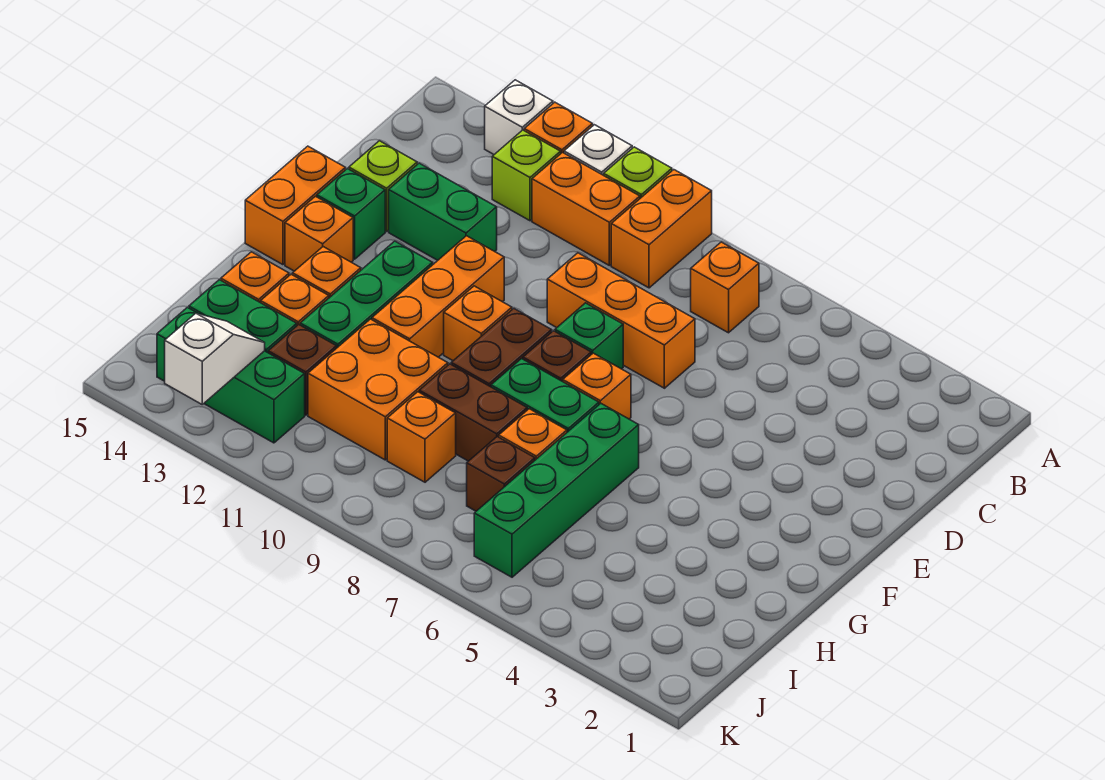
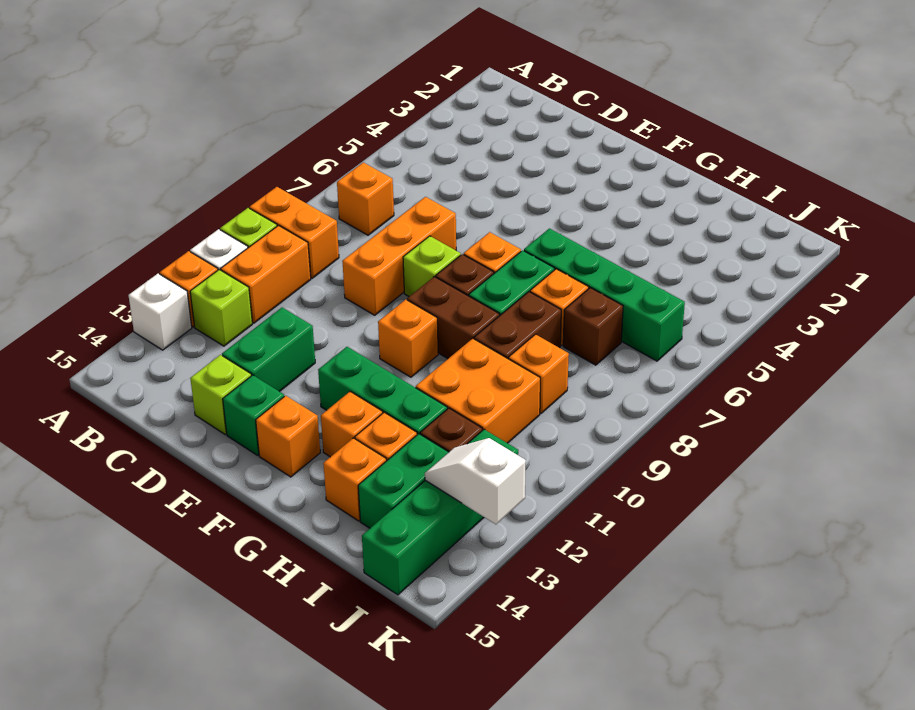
green brick E8 level 1 -> lime brick E8 level 1
orange brick E11:G11 level 1 -> none
orange brick E15:F15 level 1 -> none
green brick J12:J14 level 1 -> green brick J12:J15 level 1

